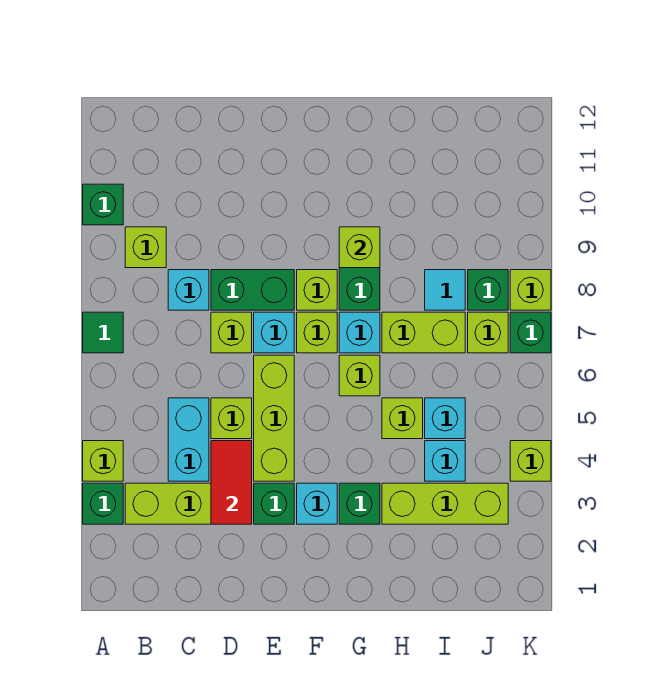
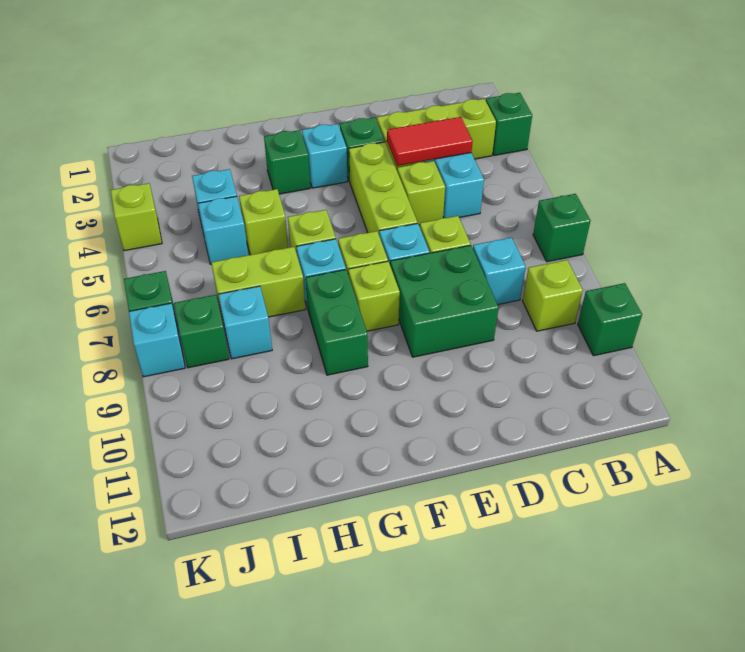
lime brick A4 level 1 -> none
green tile A7 level 1 -> green brick A7 level 1
red tile D3:D4 level 2 -> red tile C4:D4 level 2
green brick D8:E8 level 1 -> green brick D8:E9 level 1
lime brick G9 level 2 -> none
lime brick H3:J3 level 1 -> none
cyan tile I8 level 1 -> cyan brick I8 level 1
lime brick J7 level 1 -> none
lime brick K8 level 1 -> cyan brick K8 level 1

